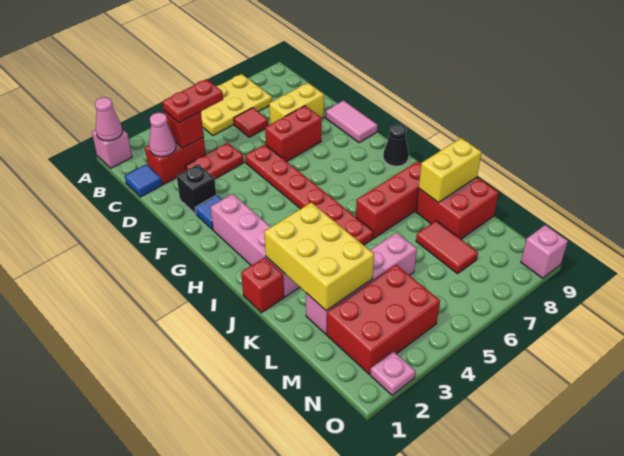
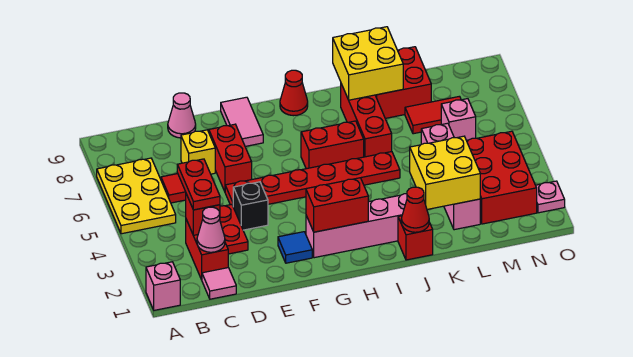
pink cone A1 level 2 -> pink cone D9 level 1
blue tile C1 level 1 -> pink tile C1 level 1
yellow brick D7:D8 level 1 -> yellow brick D7 level 1
black brick E2 level 1 -> black brick E4 level 1
pink tile E9:F9 level 1 -> pink tile F8:F9 level 1
none -> red brick G2:H2 level 2
none -> red brick H6:I6 level 1
black cone H9 level 1 -> red cone H9 level 1
none -> red cone J1 level 2
yellow brick J2:L3 level 2 -> yellow brick K2:L3 level 2
yellow brick K8:K9 level 2 -> yellow brick J8:K9 level 2
pink brick O9 level 1 -> pink brick M6 level 1

